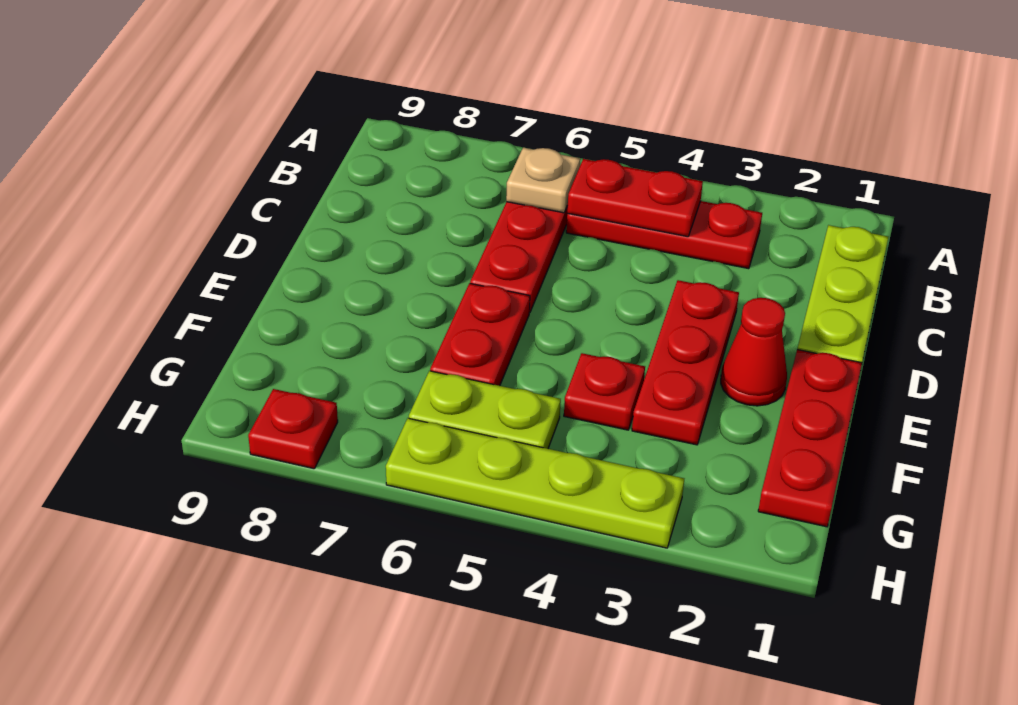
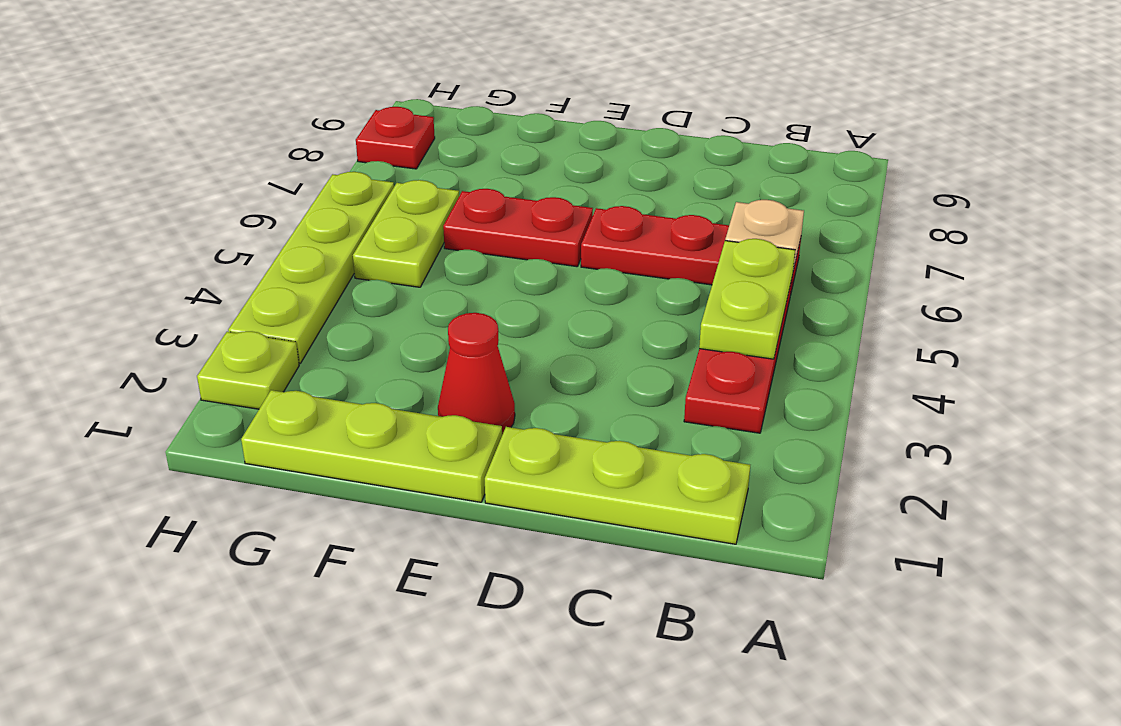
red plate B4:B5 level 2 -> lime plate B4:B5 level 2
red plate D3:F3 level 1 -> none
red plate E1:G1 level 1 -> lime plate E1:G1 level 1
red plate F4 level 1 -> none
none -> lime plate H2 level 1

